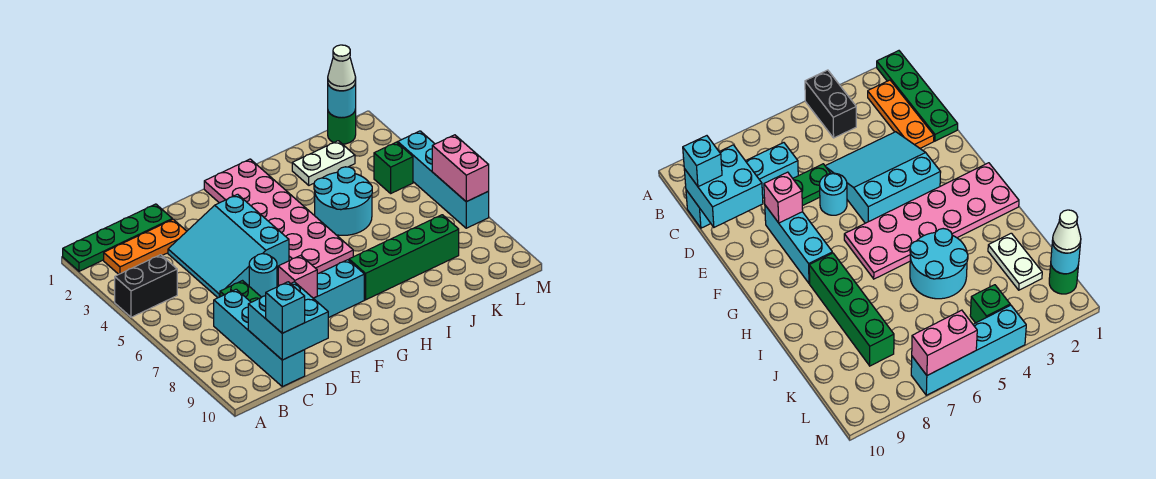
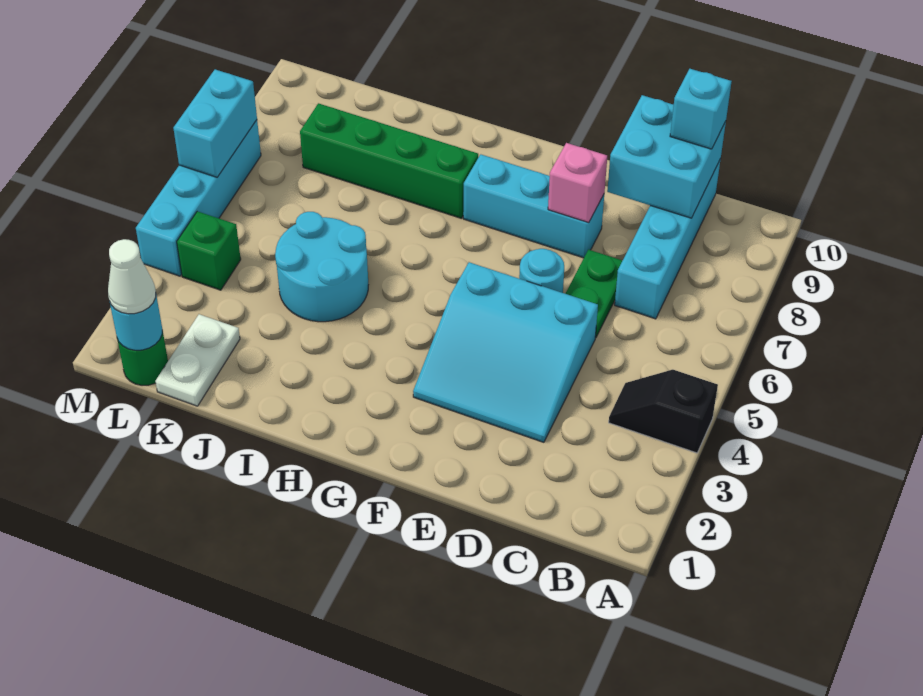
green plate A1:D1 level 1 -> none
black brick A4:B4 level 1 -> black slope A4:B4 level 1 top A
orange plate B2:D2 level 1 -> none
cyan slope D3:F5 level 1 top F -> cyan slope D3:F5 level 1 top 5
pink plate G1:H6 level 1 -> none
white plate J2:K2 level 1 -> white plate K1:K2 level 1
pink brick M6:M7 level 2 -> cyan brick M6:M7 level 2

